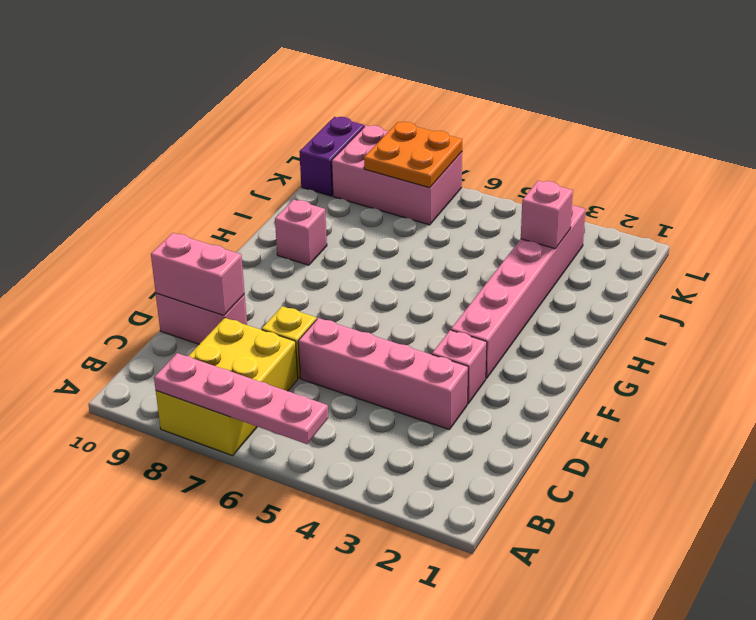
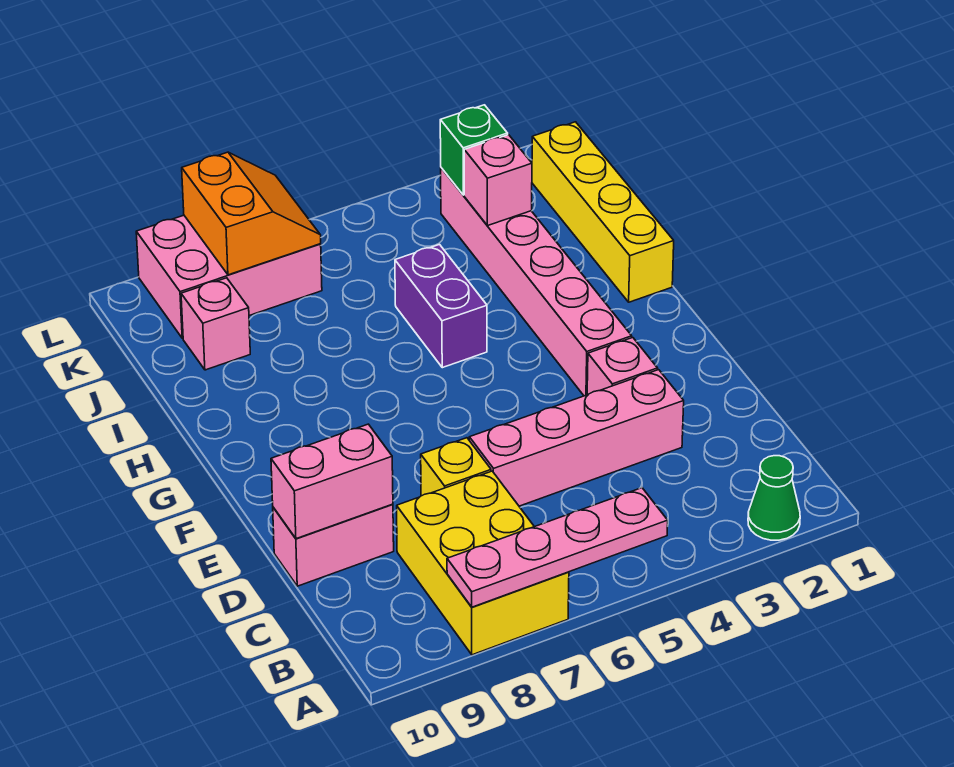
none -> green cone A2 level 1
none -> yellow brick H1:K1 level 1
pink brick H9 level 1 -> pink brick J9 level 1
none -> green brick K3 level 2
orange plate K7:L8 level 2 -> orange slope K7:L8 level 2 top 8
purple brick K10:L10 level 1 -> purple brick H5:I5 level 1

